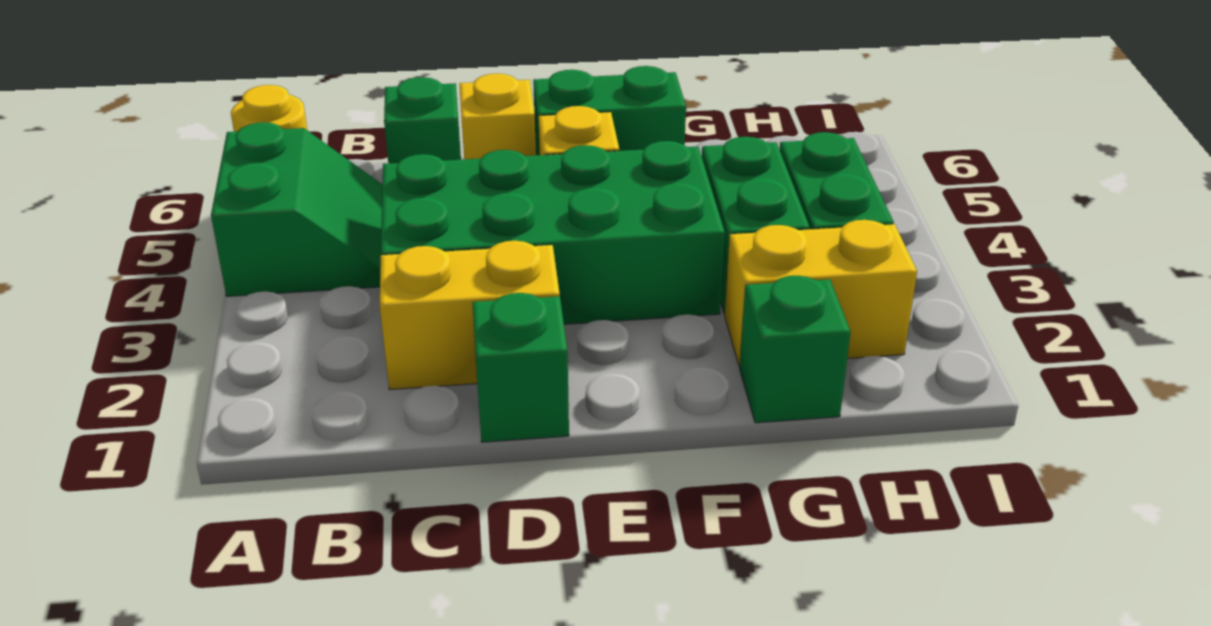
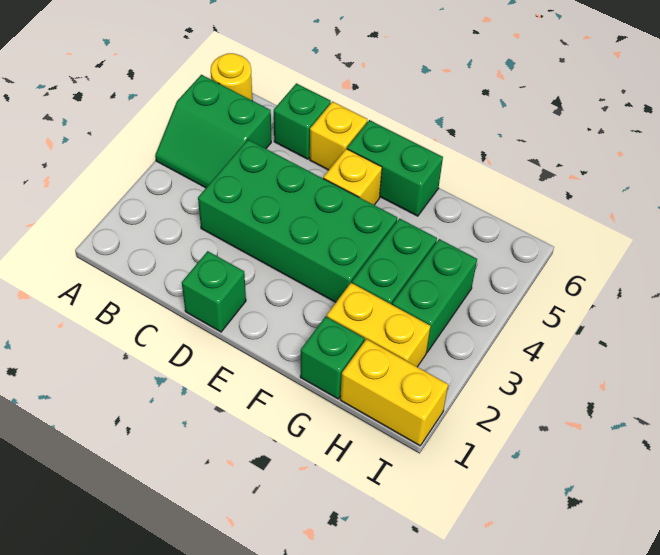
green slope A4:B5 level 1 top A -> green slope A4:B5 level 1 top 5
yellow brick C2:D2 level 1 -> yellow brick H1:I1 level 1

